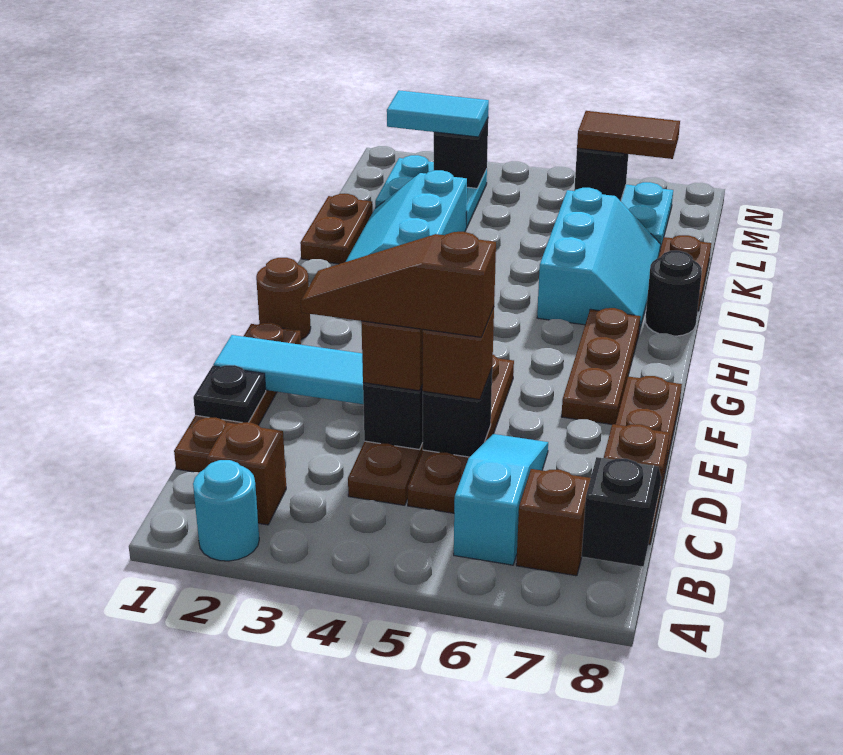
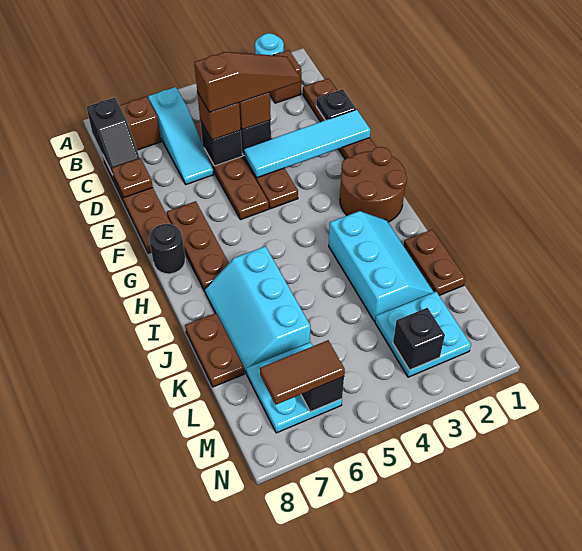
brown round brick G1 level 1 -> brown round brick G1:H2 level 1
black round brick I8 level 1 -> black round brick G8 level 1
cyan tile M2:M3 level 3 -> none

